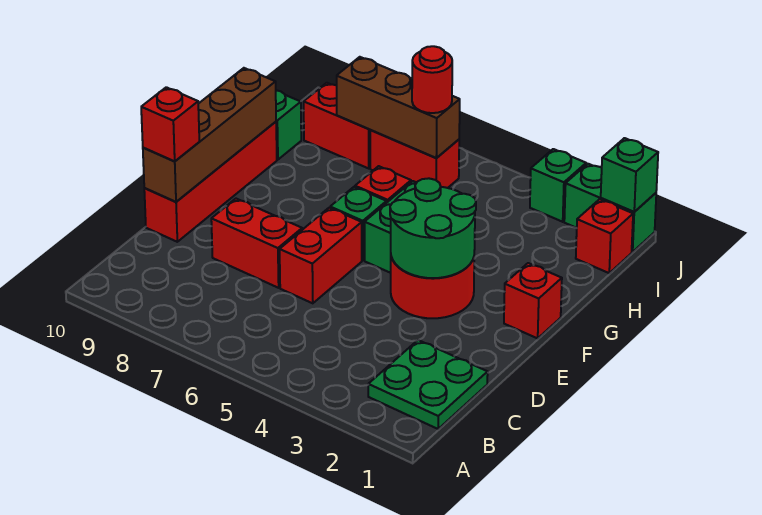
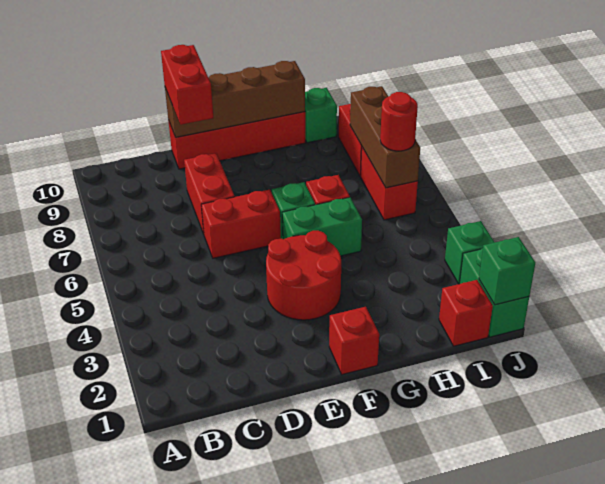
green plate B1:C2 level 1 -> none
red brick D10 level 3 -> red brick D9:D10 level 3
green round brick E3:F4 level 2 -> none

